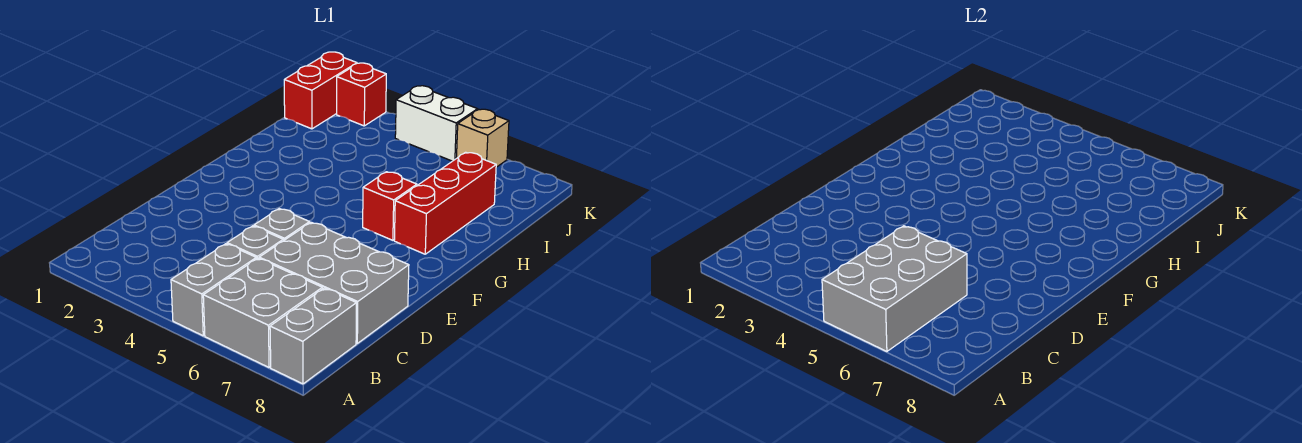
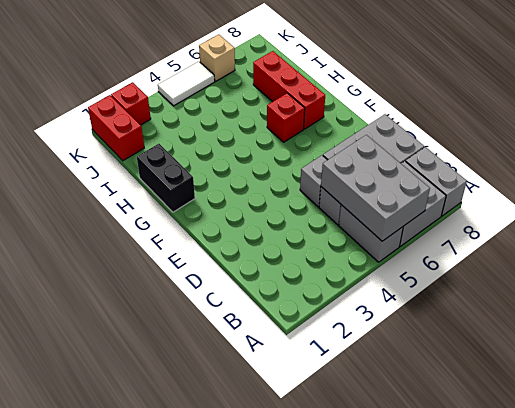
none -> black brick G1:H1 level 1
white brick K4:K5 level 1 -> white tile K4:K5 level 1

